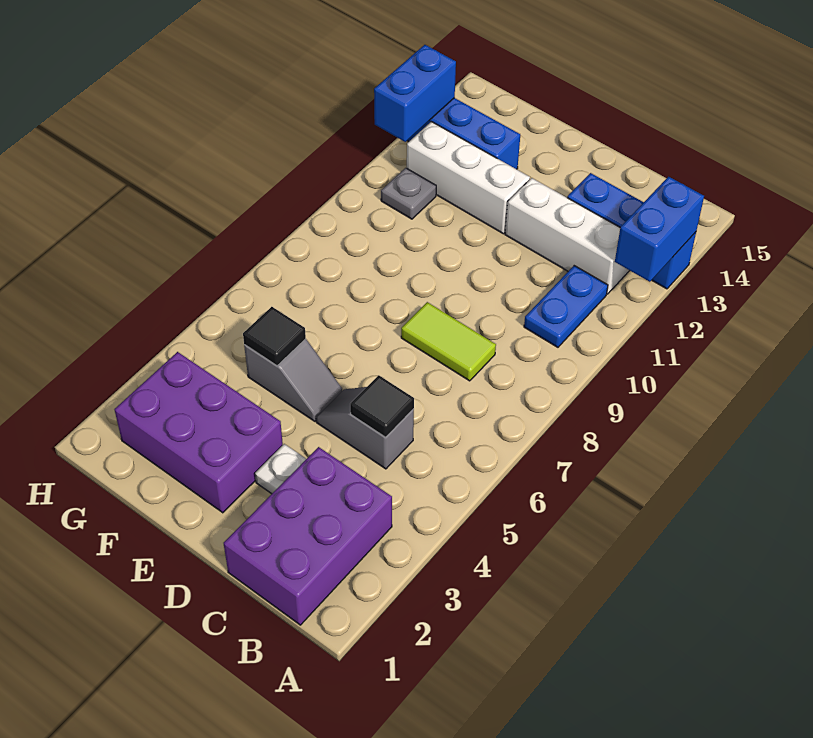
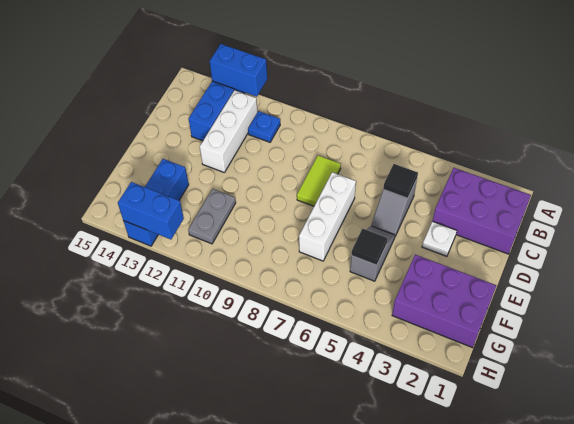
blue plate B10:B11 level 1 -> blue plate B11 level 1
purple brick E2:G3 level 1 -> purple brick F1:G3 level 1
white brick E12:G12 level 1 -> white brick D7:F7 level 1
grey plate G11 level 1 -> grey plate F11:G11 level 1

